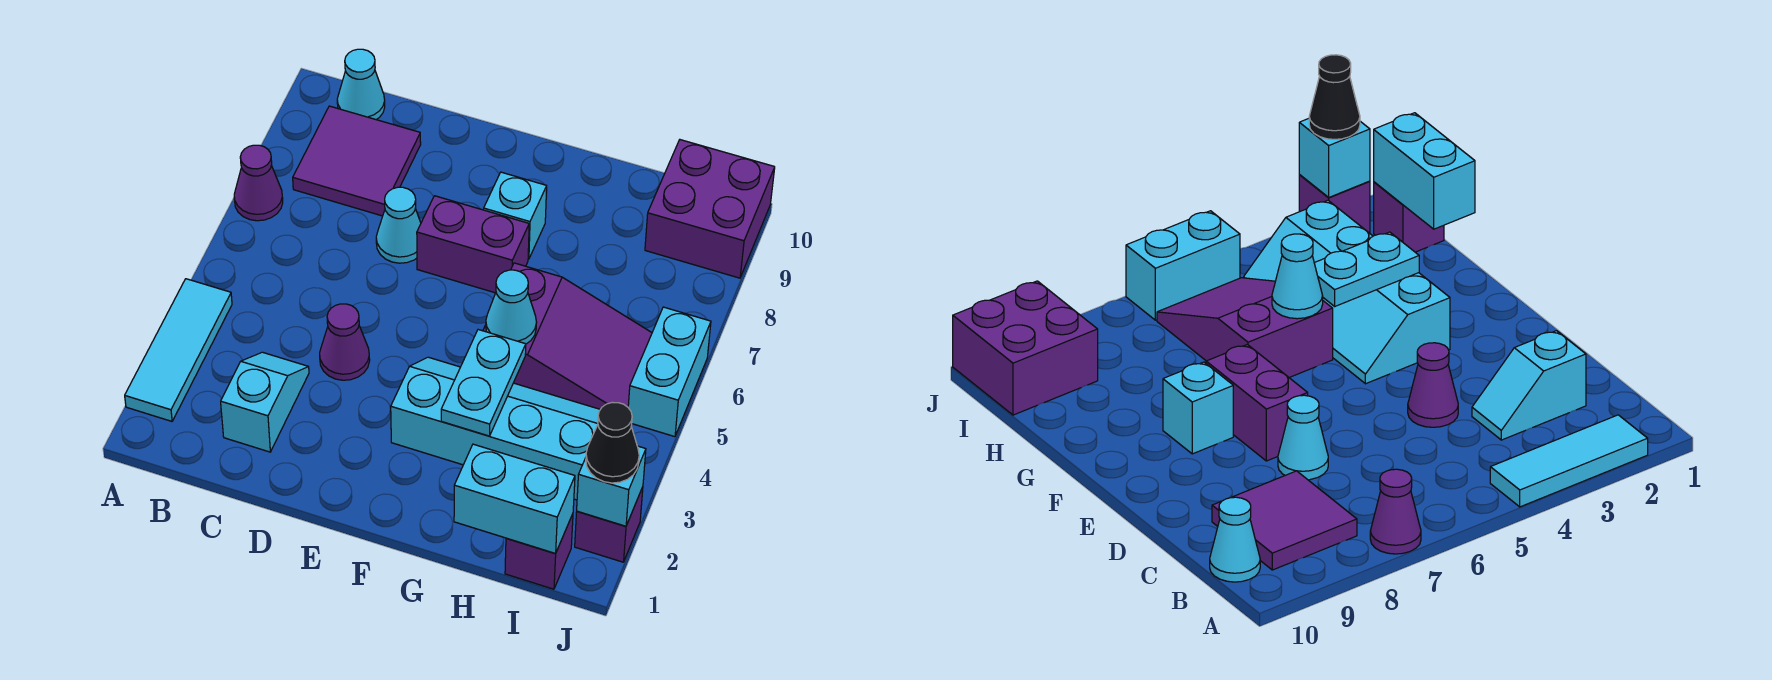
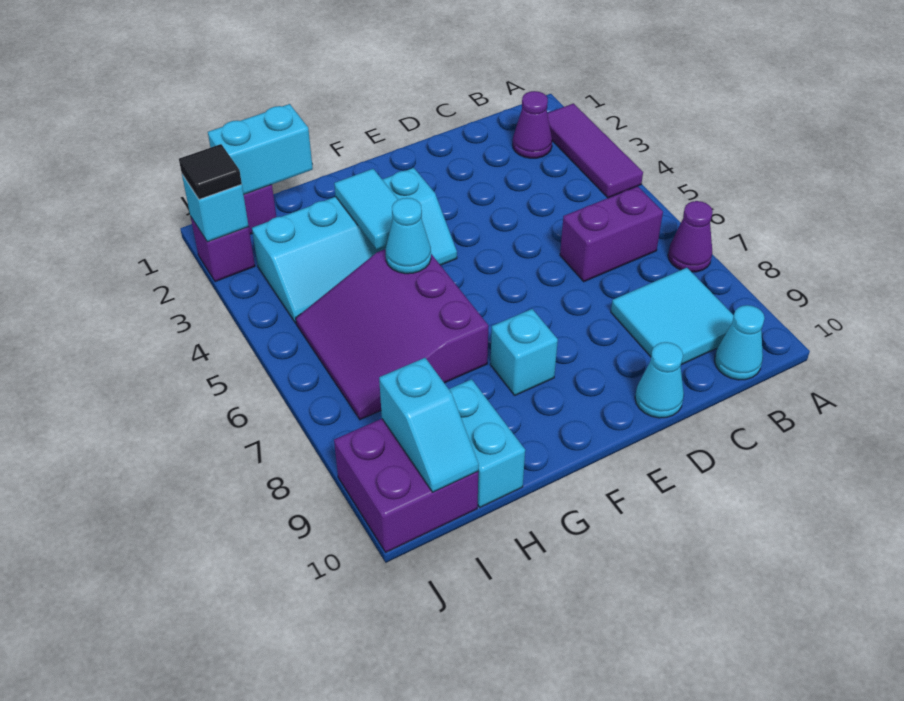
cyan tile A2:A4 level 1 -> purple tile A2:A4 level 1
purple tile B8:C9 level 1 -> cyan tile B8:C9 level 1
cyan slope C2:C3 level 1 top 2 -> cyan slope I9:I10 level 2 top 9
purple cone D4 level 1 -> purple cone B2 level 1
cyan cone D7 level 1 -> cyan cone D10 level 1
purple brick E7:F7 level 1 -> purple brick B6:C6 level 1
cyan plate G3:G4 level 2 -> cyan tile G3:G4 level 2
purple slope G5:I6 level 1 top G -> purple slope G5:I7 level 1 top G
black cone J2 level 3 -> black tile J2 level 3
cyan brick J5:J6 level 1 -> cyan brick H9:H10 level 1

